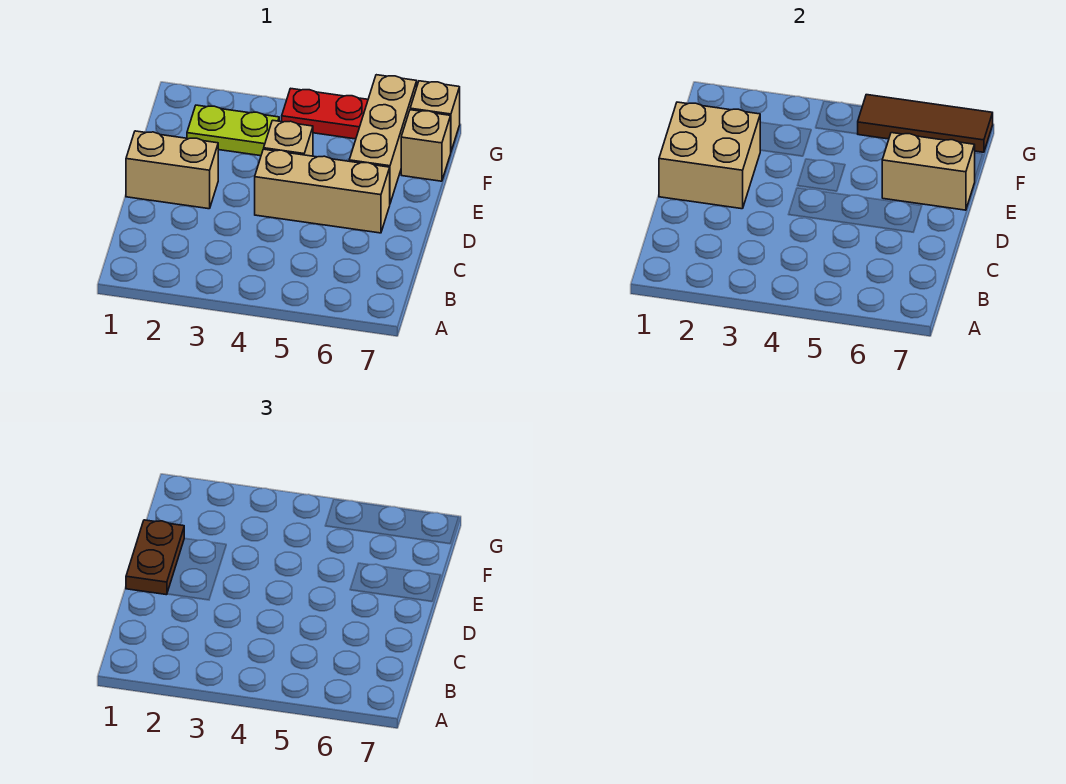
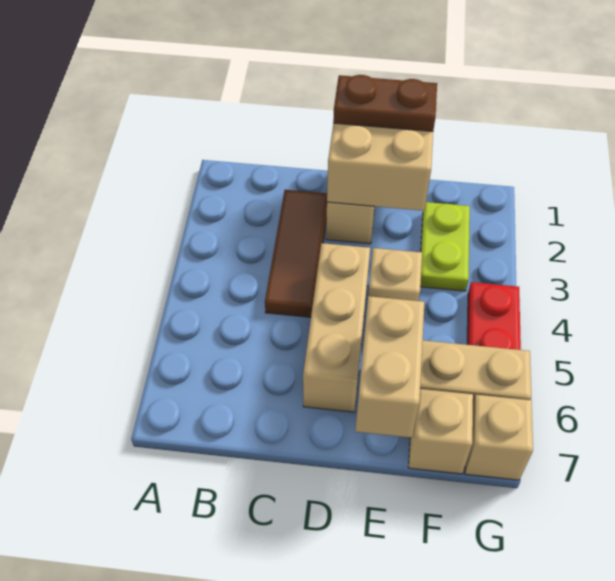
brown tile G5:G7 level 2 -> brown tile C2:C4 level 1

